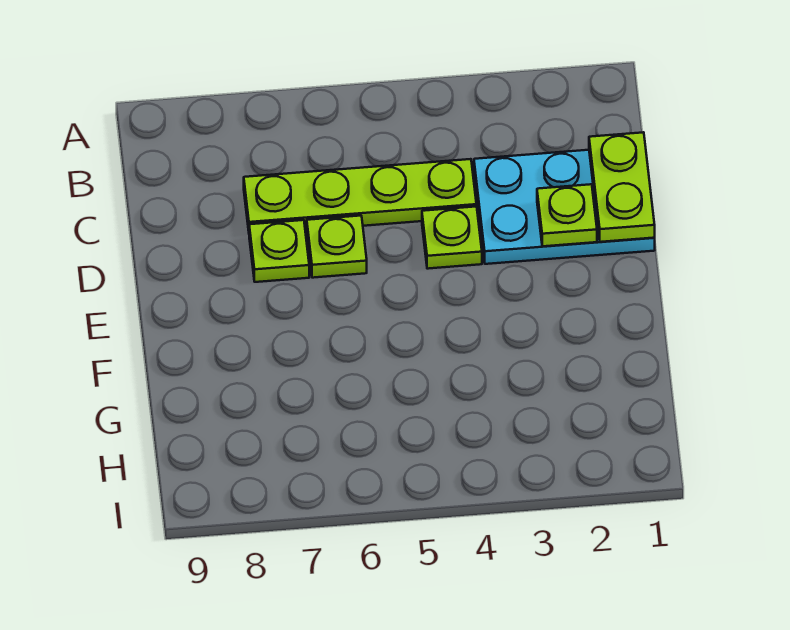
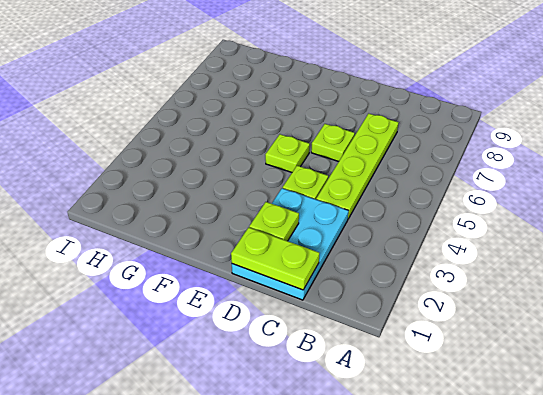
lime plate D7 level 1 -> lime plate E5 level 1

